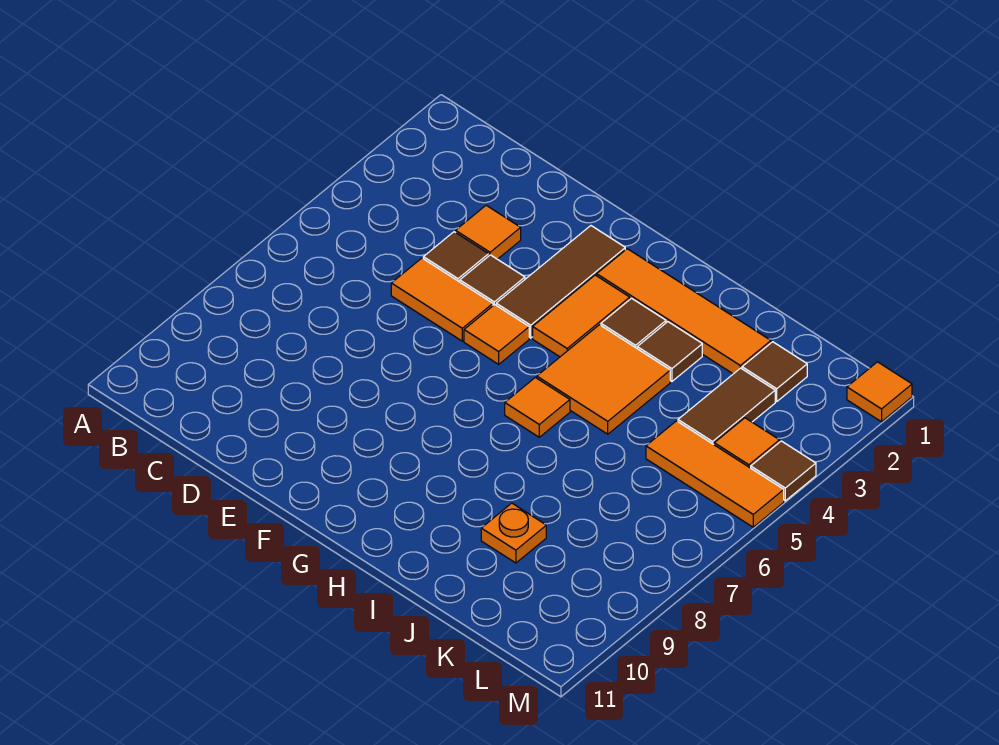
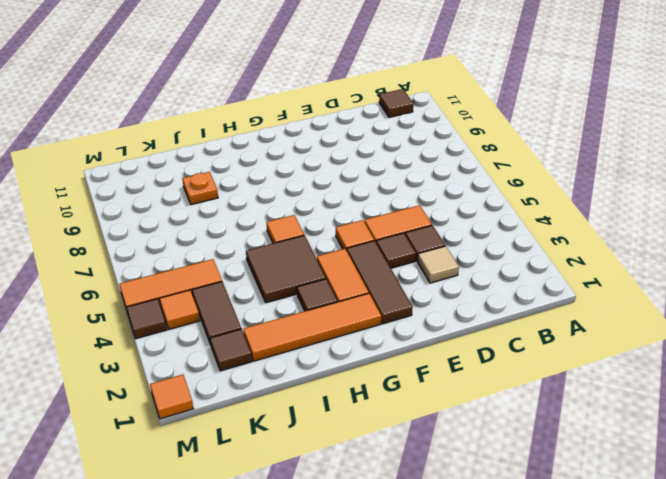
orange tile D3 level 1 -> tan tile D3 level 1
orange tile H4:I5 level 1 -> brown tile H4:I5 level 1
brown tile I3 level 1 -> brown tile B11 level 1

